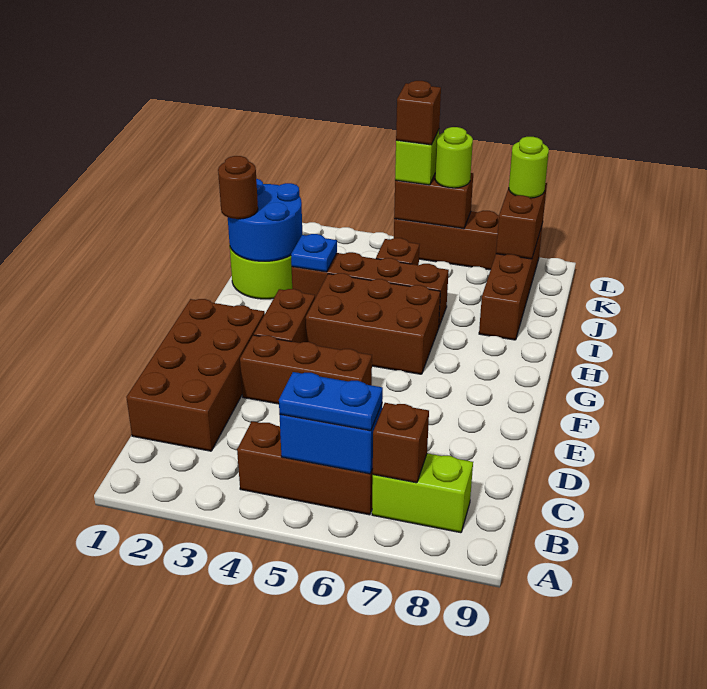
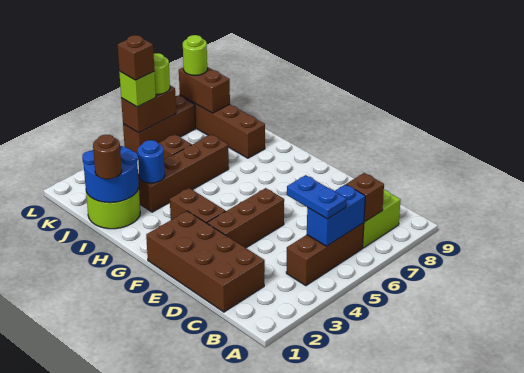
blue plate B5:B6 level 3 -> blue plate B5:C5 level 3
brown brick G4:H6 level 1 -> none
blue plate I3 level 2 -> blue round brick I3 level 2

